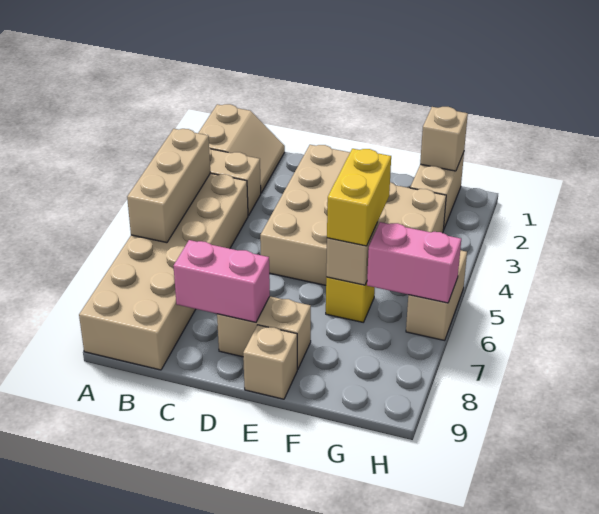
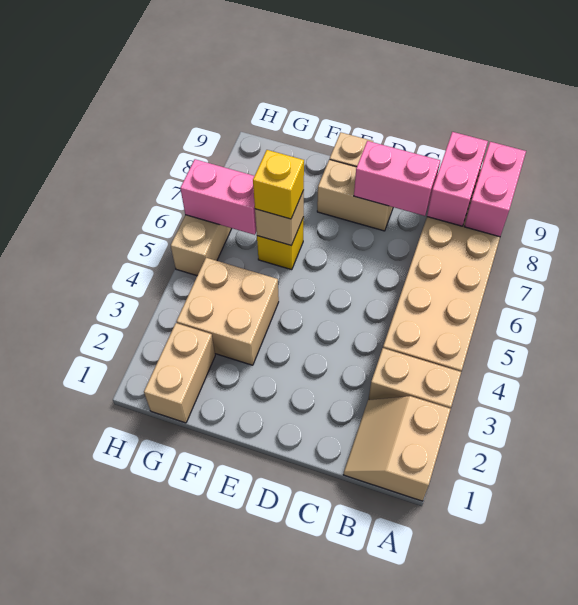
tan brick A4:A6 level 2 -> none
none -> pink brick A8:A9 level 2
none -> pink brick B8:B9 level 2
tan brick D2:E5 level 1 -> none
yellow brick F5:F6 level 3 -> yellow brick F6 level 3
tan brick G1 level 2 -> none

